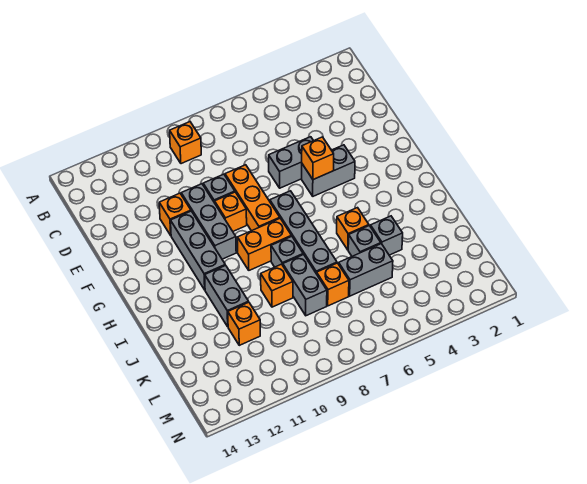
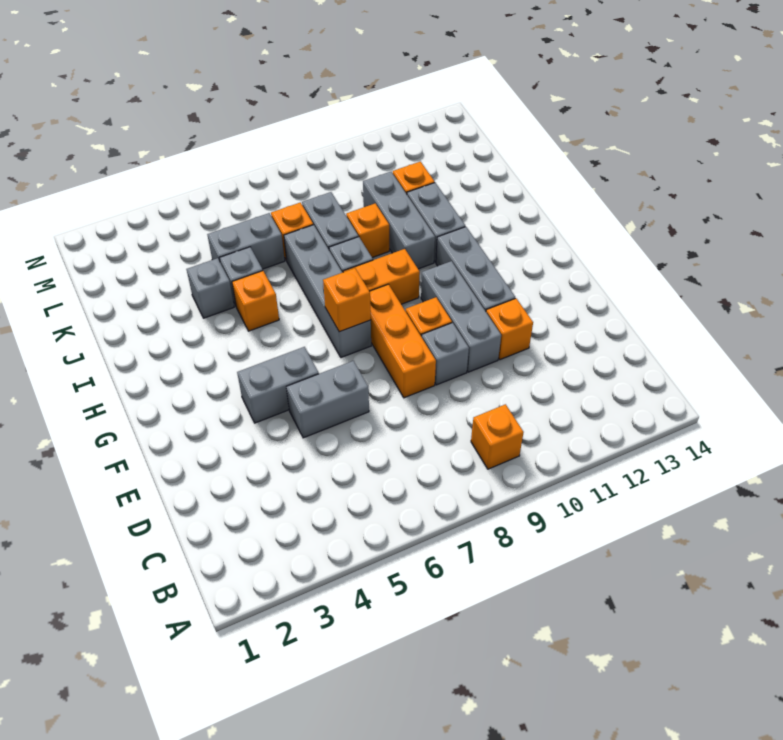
orange brick F5 level 2 -> orange brick G7 level 2
none -> grey brick I10:K10 level 1

